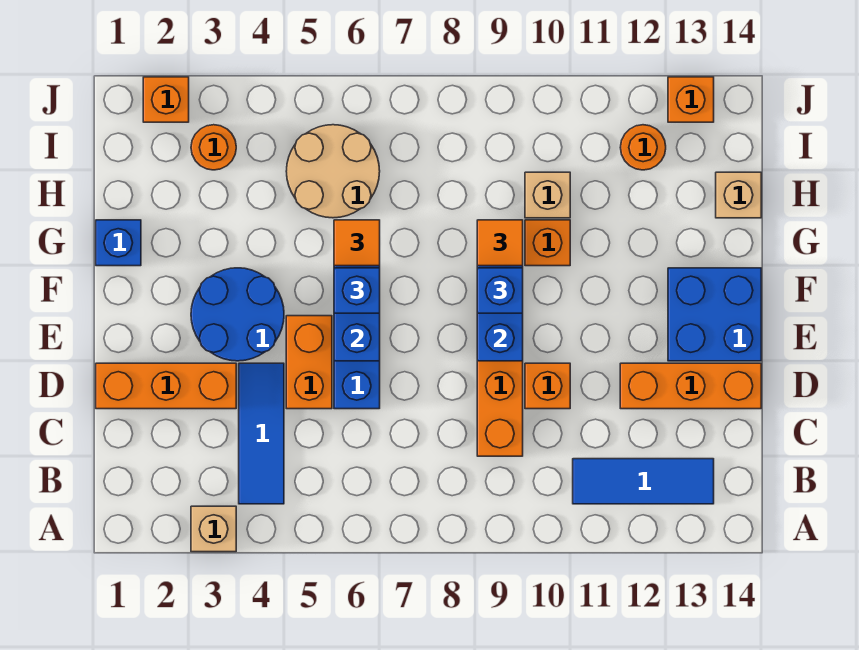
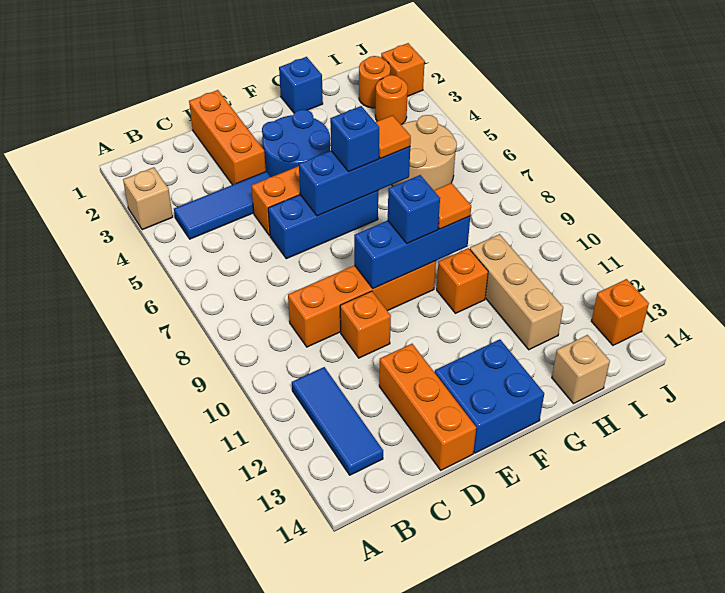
tan brick H10 level 1 -> tan brick H10:H12 level 1
orange round brick I12 level 1 -> orange round brick I2 level 1

